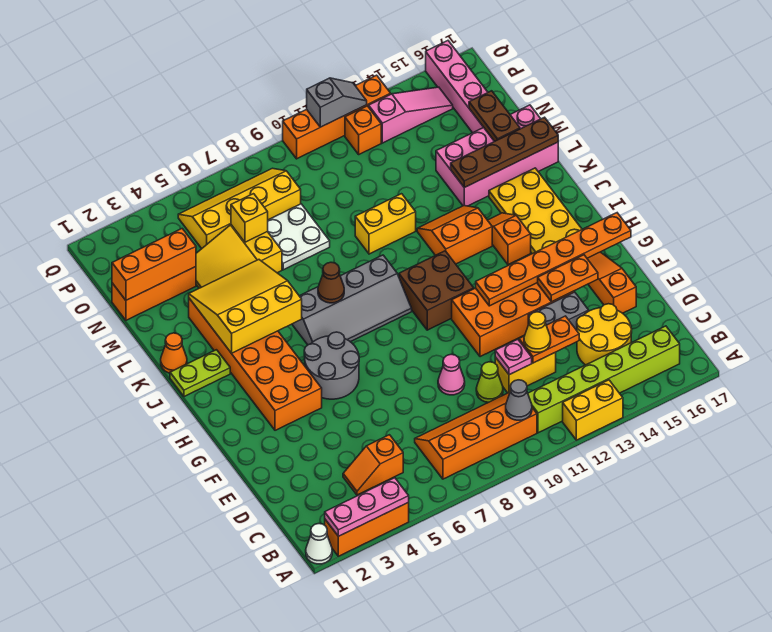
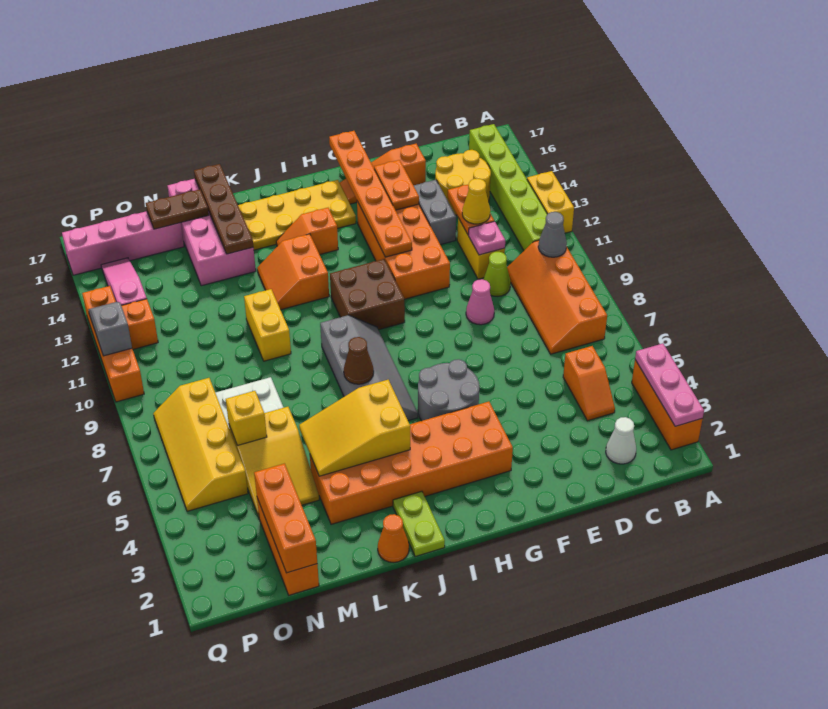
white cone A1 level 1 -> white cone C2 level 1
yellow slope J3:L5 level 2 top J -> yellow slope J4:L5 level 2 top J

